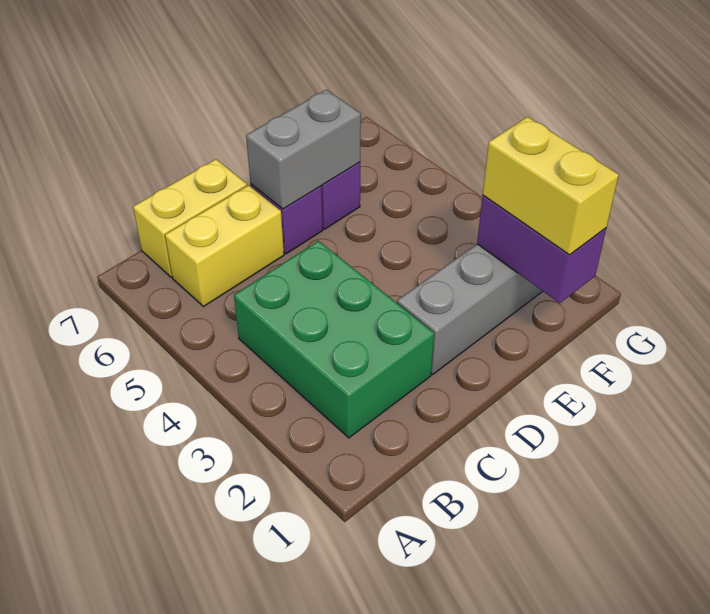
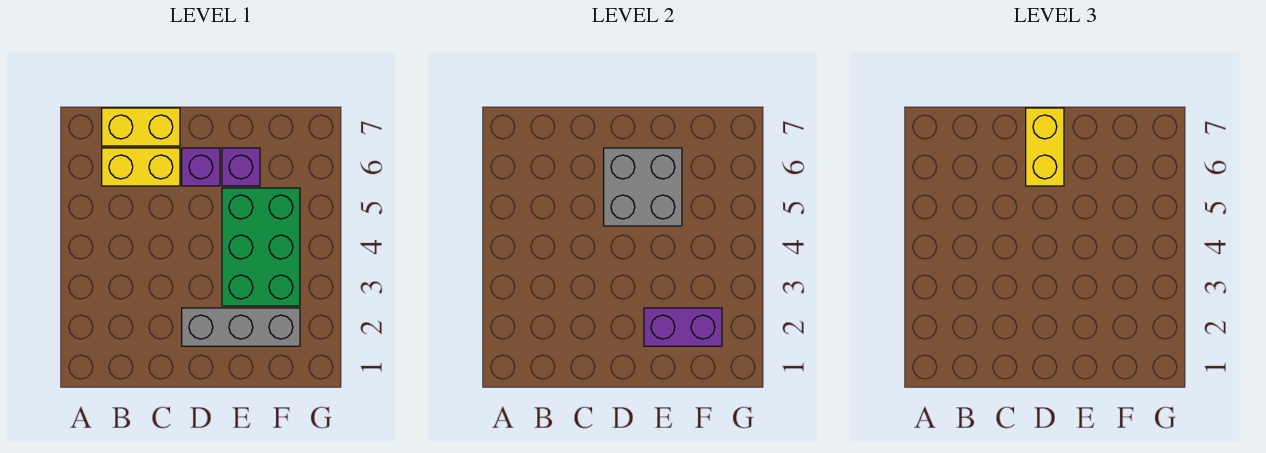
green brick B2:C4 level 1 -> green brick E3:F5 level 1
grey brick D6:E6 level 2 -> grey brick D5:E6 level 2
purple brick F1:F2 level 2 -> purple brick E2:F2 level 2
yellow brick F1:F2 level 3 -> yellow brick D6:D7 level 3

